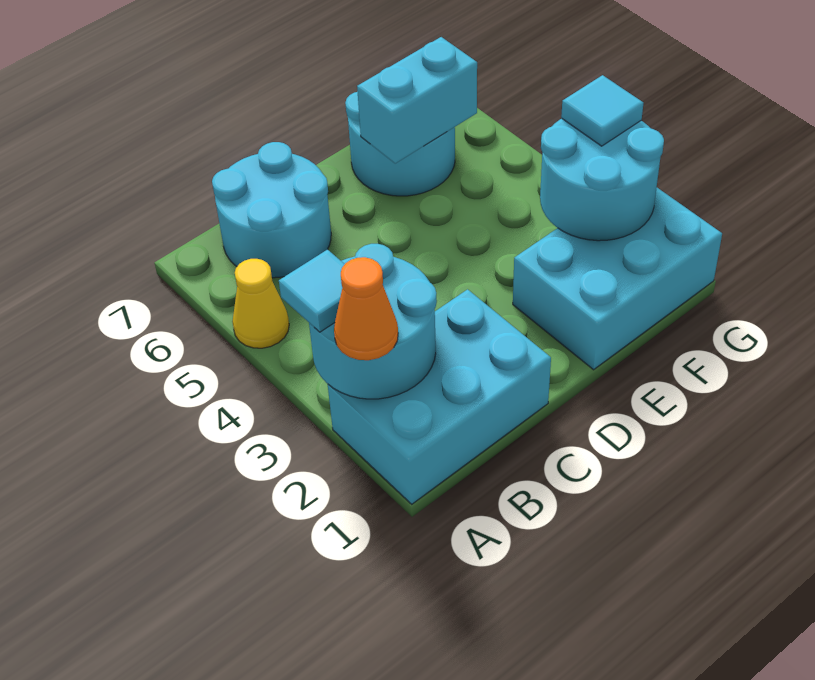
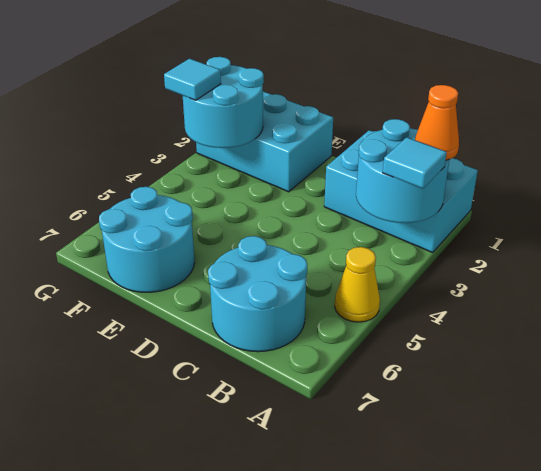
cyan brick E6:F6 level 2 -> none

